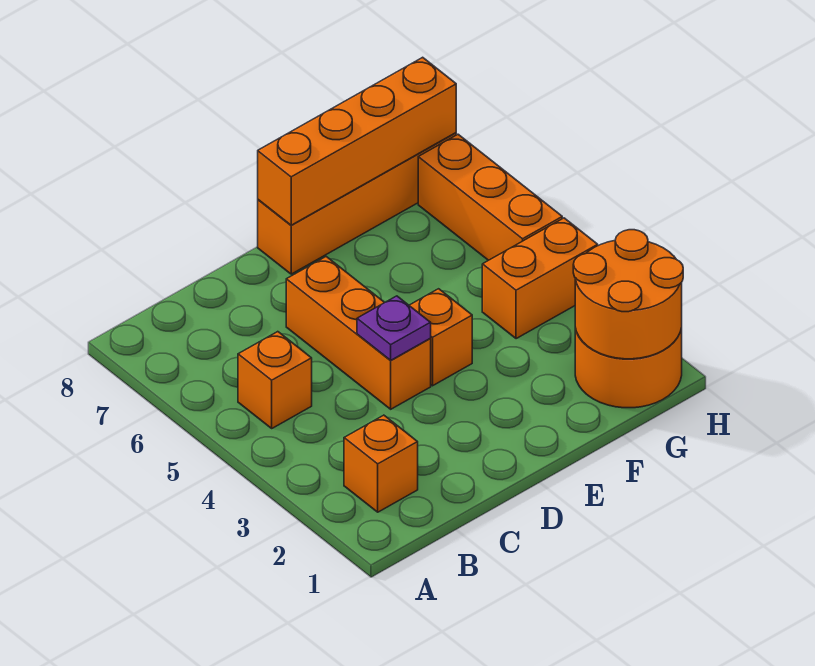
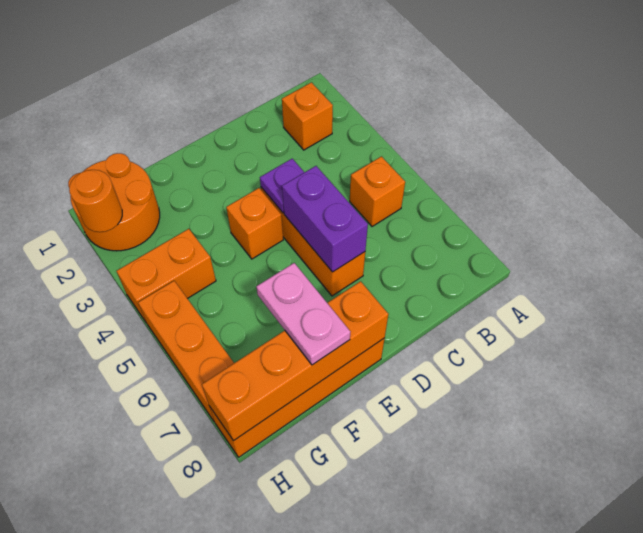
none -> purple brick D5:D6 level 2
none -> pink plate F7:F8 level 3
orange round brick G1:H2 level 2 -> orange round brick H2 level 2

